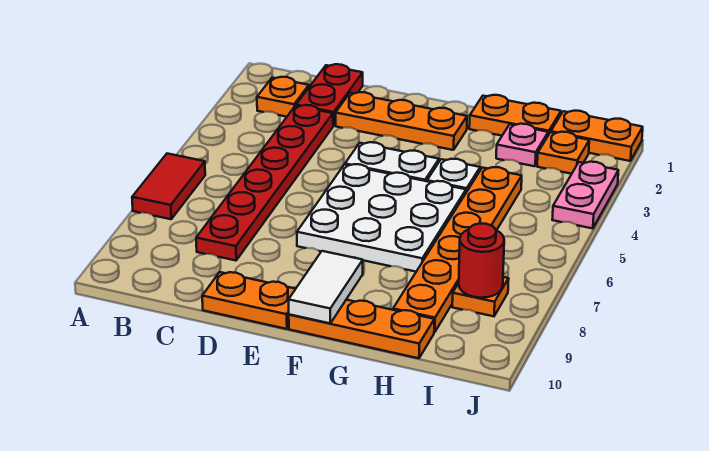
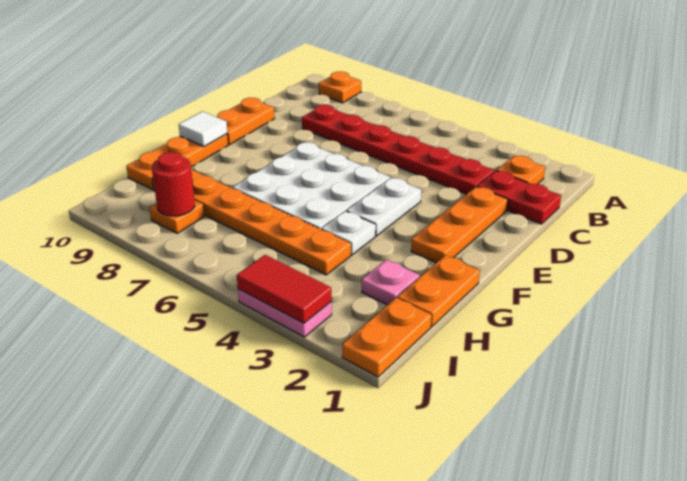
red tile A6:A7 level 1 -> red tile J3:J4 level 2
white tile F9:F10 level 2 -> white tile F10 level 2
orange plate I2 level 1 -> orange plate A9 level 1

